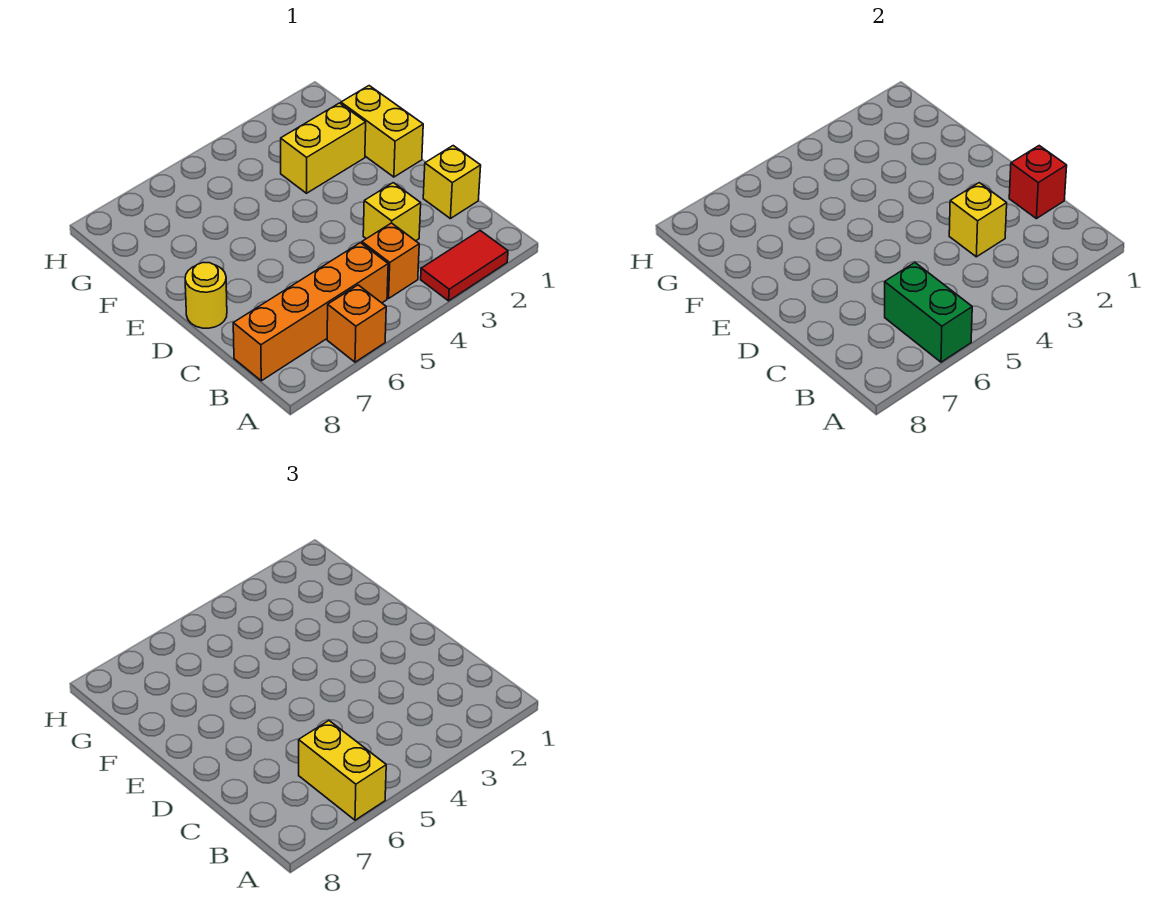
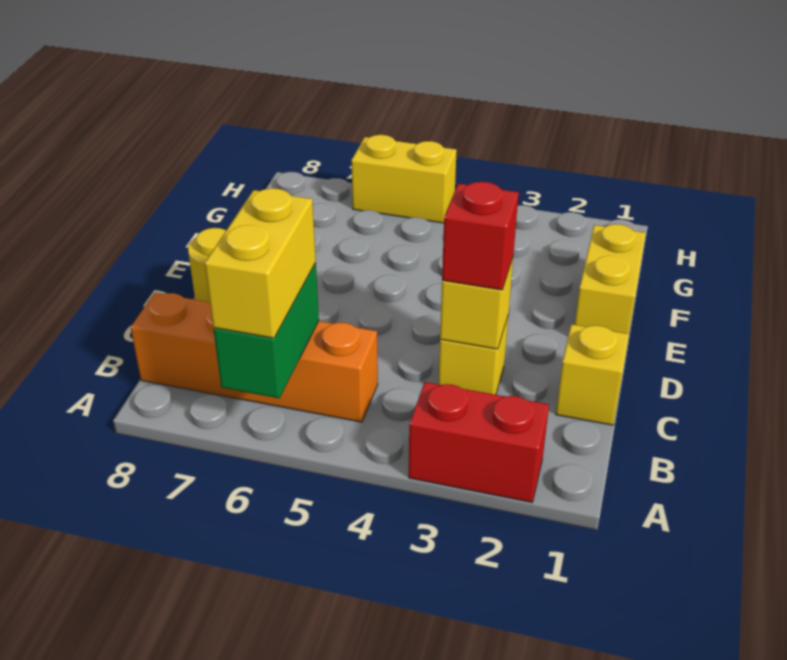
red tile A2:A3 level 1 -> red brick A2:A3 level 1
orange brick A6 level 1 -> none
orange brick B4 level 1 -> none
red brick C1 level 2 -> red brick C3 level 3
yellow brick F2:F3 level 1 -> yellow brick H5:H6 level 1

